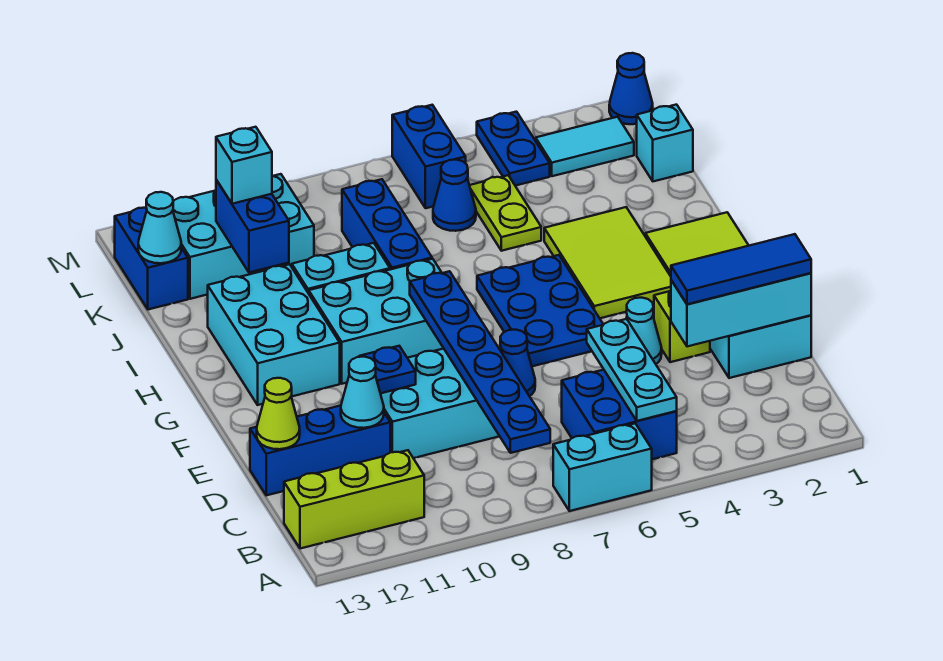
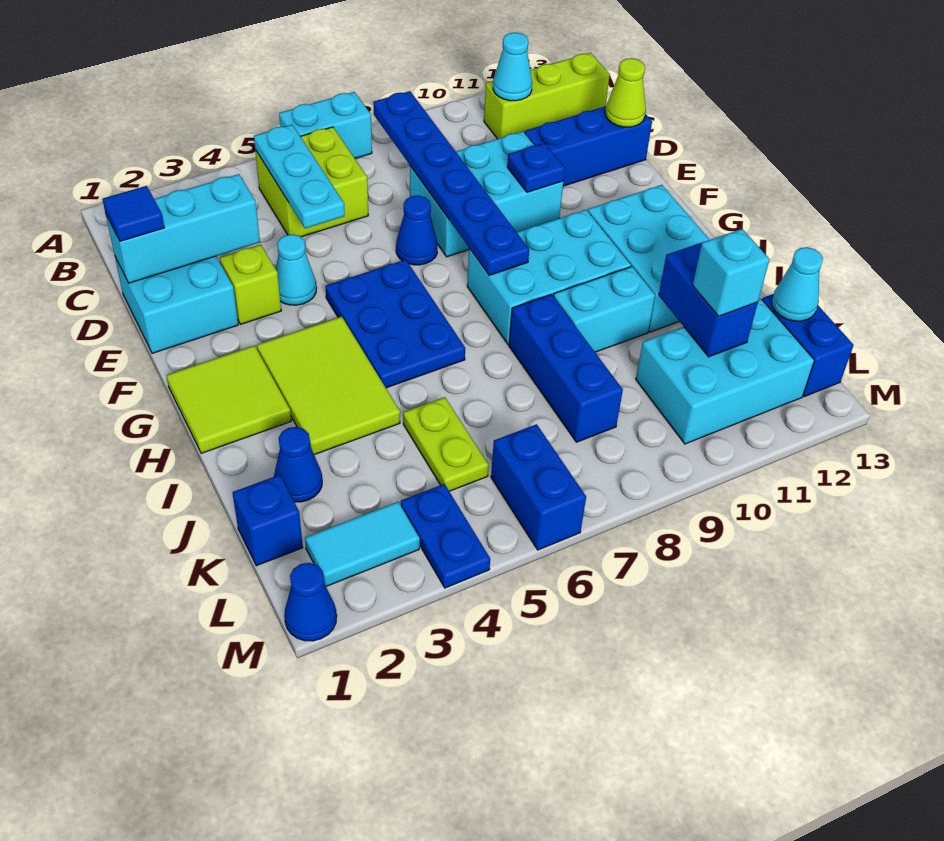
blue brick B5:C6 level 1 -> lime brick B5:C6 level 1
blue tile D1:D3 level 3 -> blue tile D1 level 3
cyan cone D11 level 2 -> cyan cone B11 level 2
cyan brick K1 level 1 -> blue brick K1 level 1
blue cone K6 level 1 -> blue cone J2 level 1

